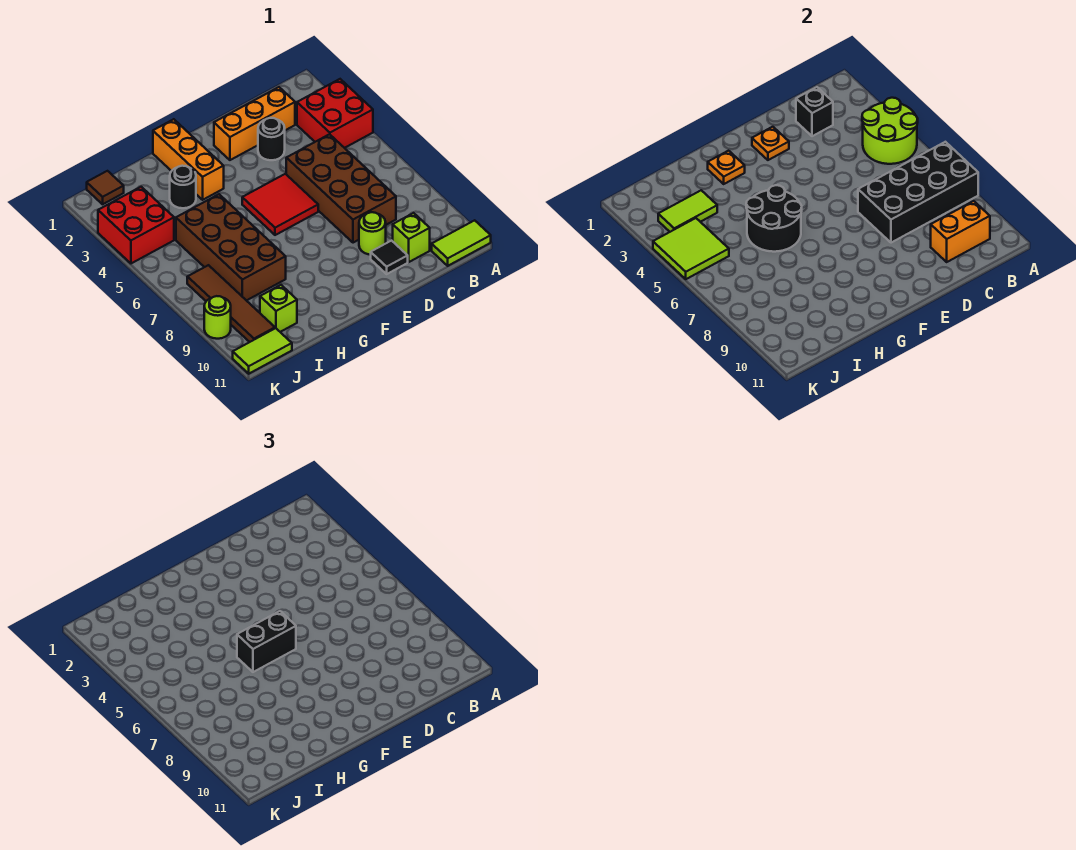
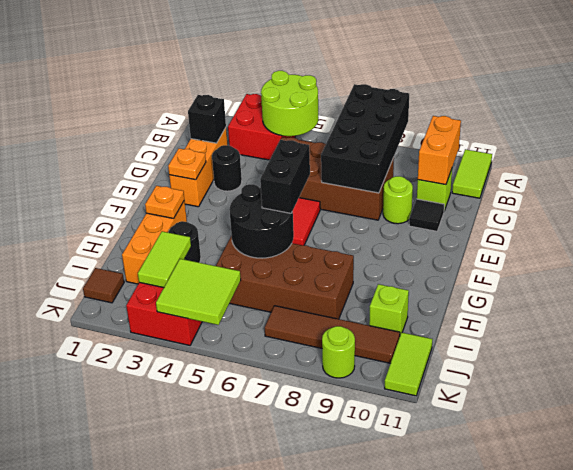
orange brick G1:G3 level 1 -> orange brick G2:I2 level 1

